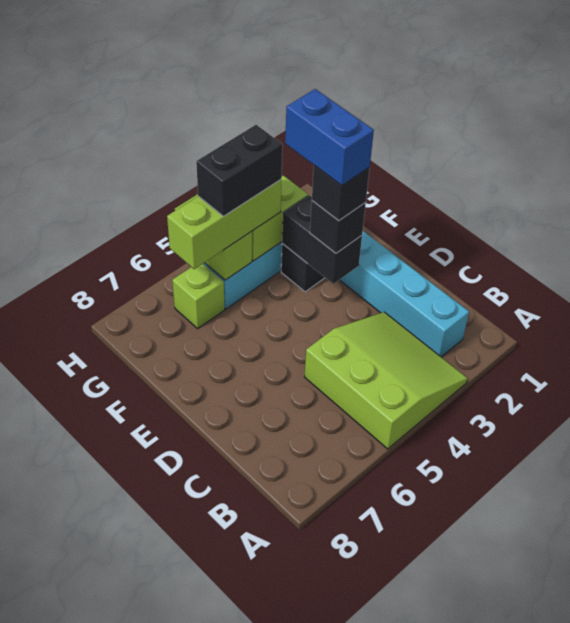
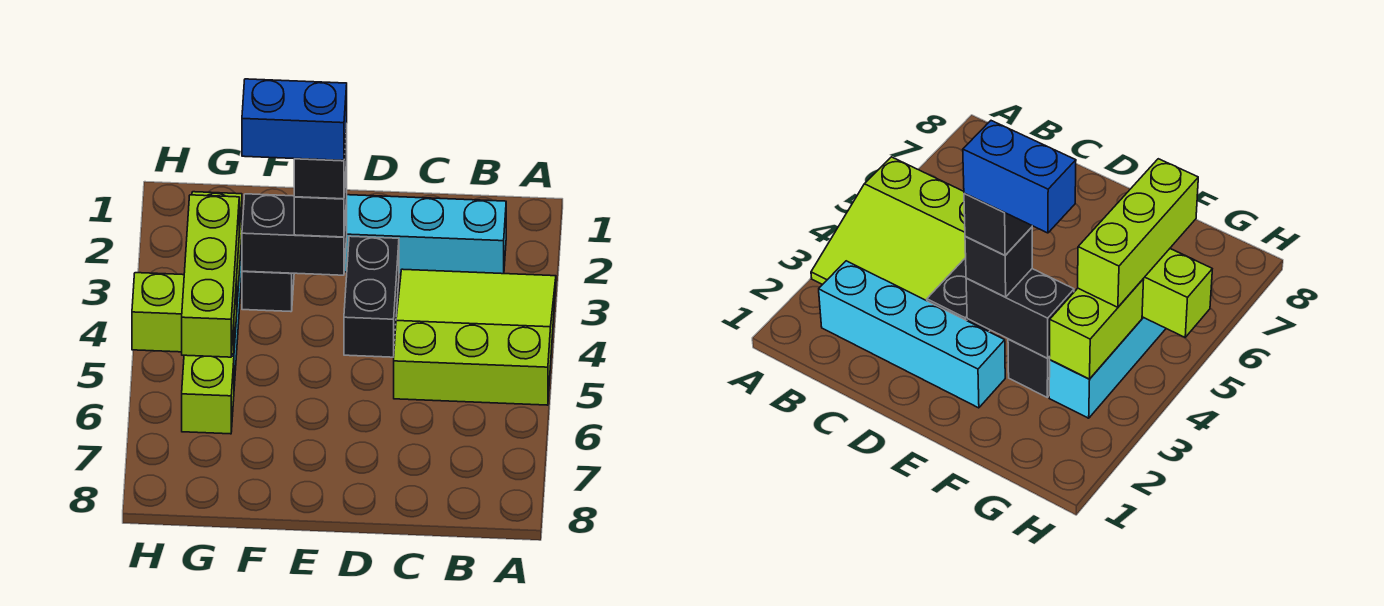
black brick G4:G5 level 4 -> black brick D3:D4 level 1

